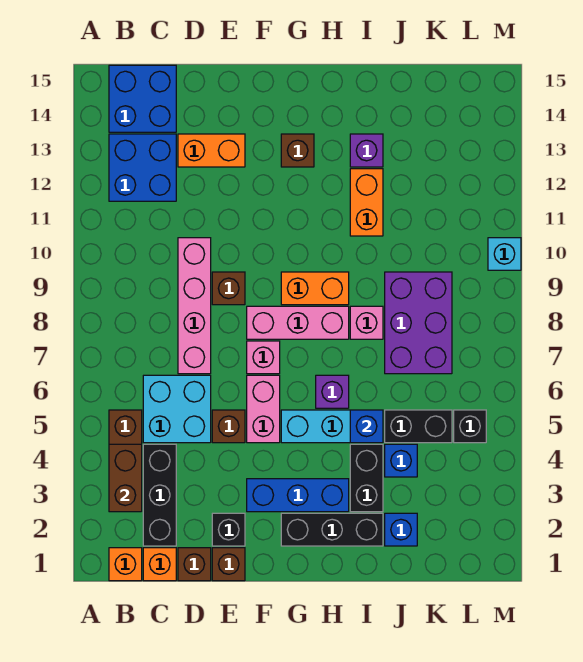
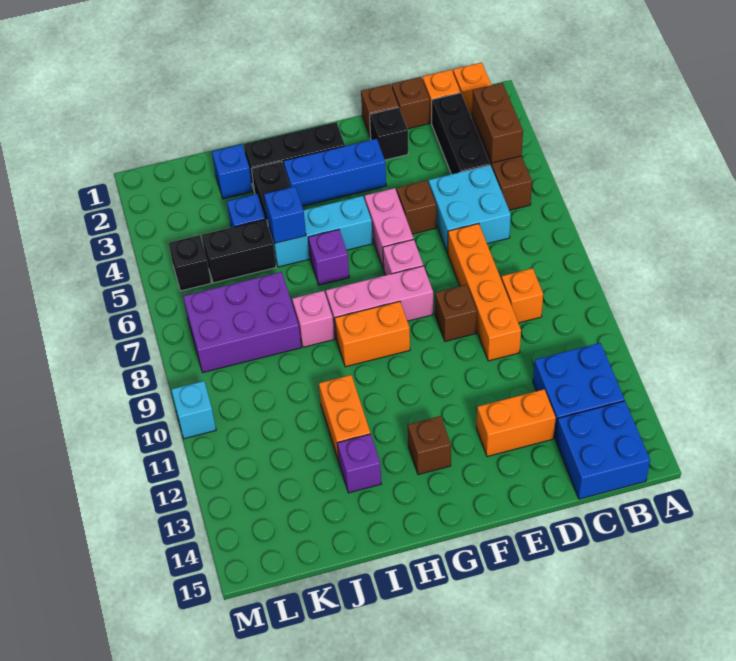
none -> orange brick C9 level 1
pink brick D7:D10 level 1 -> orange brick D7:D10 level 1
purple brick J7:K9 level 1 -> purple brick J7:L8 level 1

